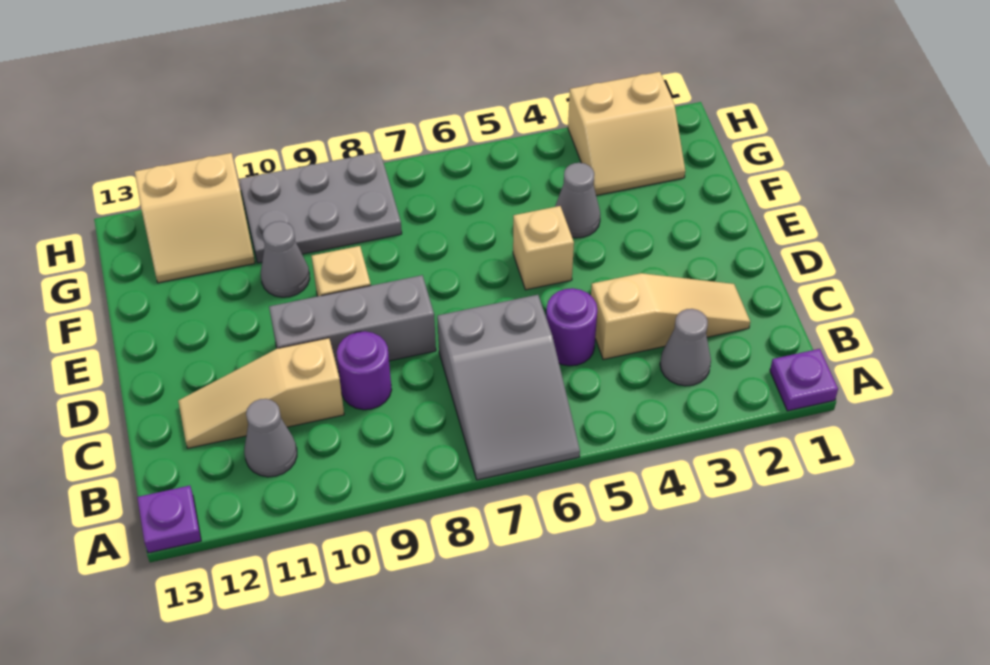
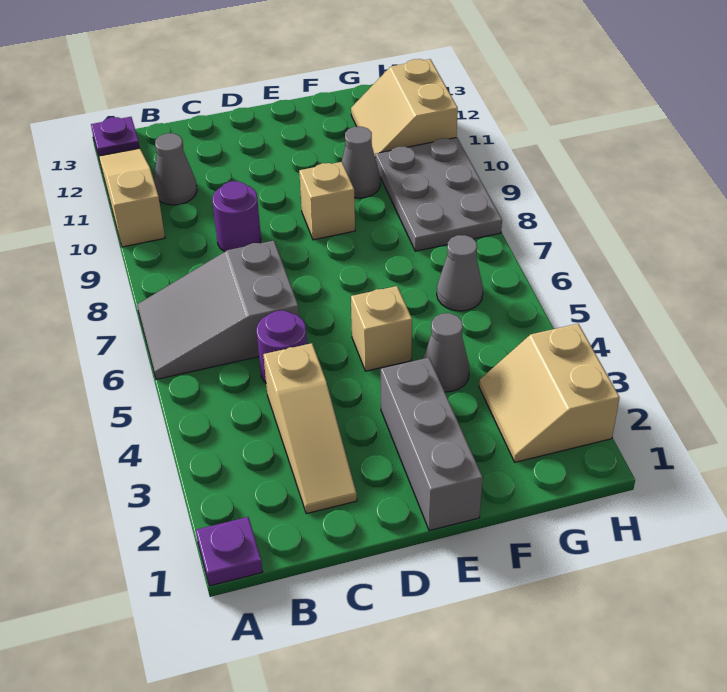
grey cone B3 level 1 -> grey cone G6 level 1
tan slope C10:C12 level 1 top 10 -> tan slope A10:A12 level 1 top 10
grey brick D8:D10 level 1 -> grey brick E1:E3 level 1

